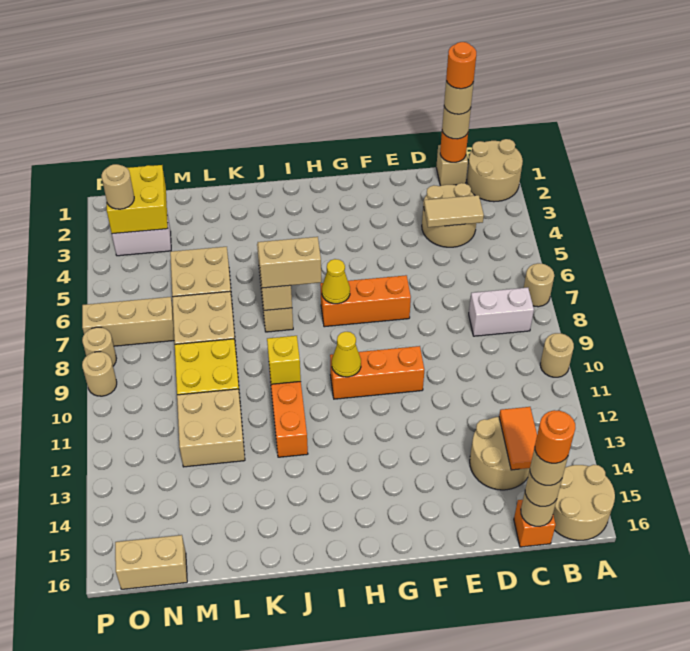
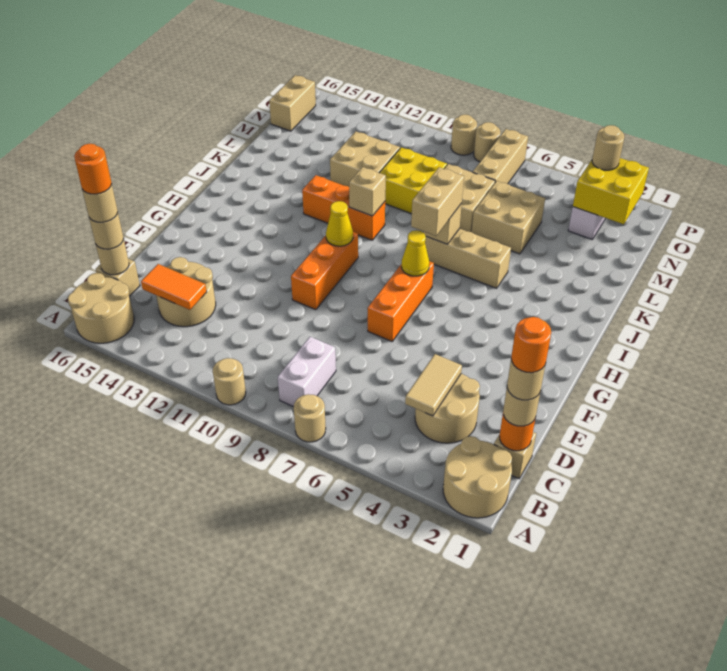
orange brick C16 level 1 -> tan brick C16 level 1
yellow brick J10 level 2 -> tan brick J10 level 2

